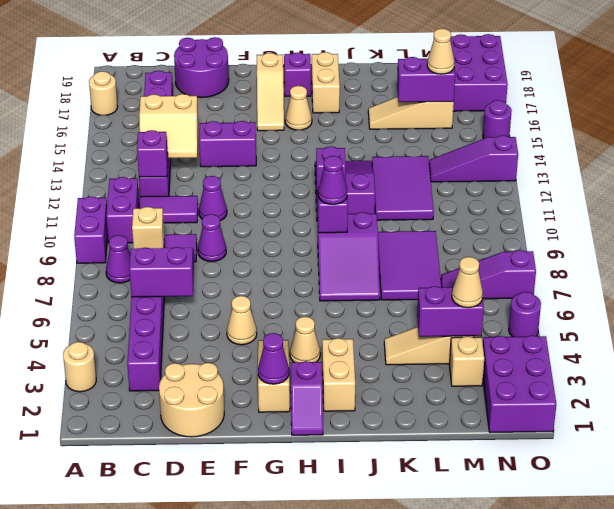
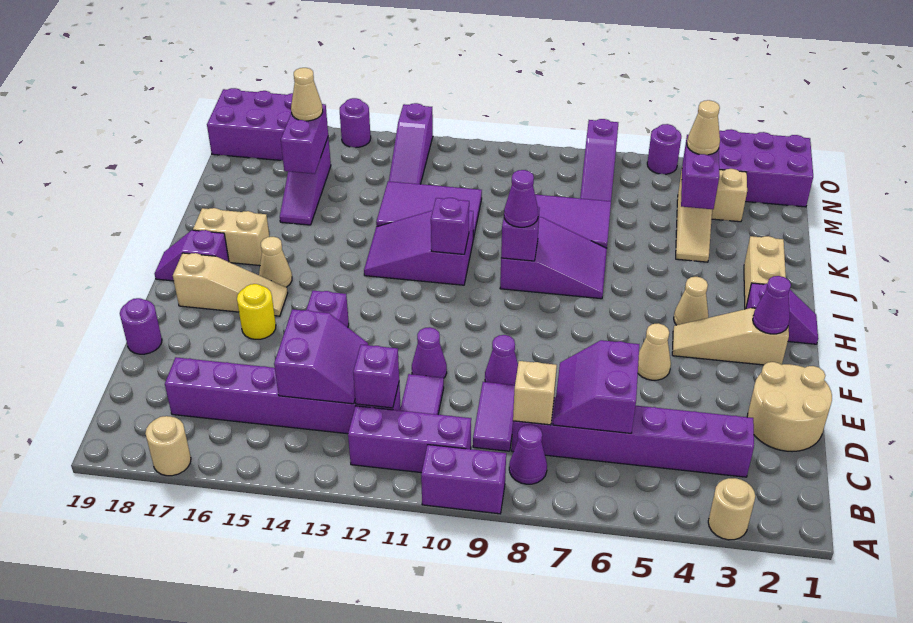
purple brick B10:B11 level 1 -> purple brick B10:B12 level 1
tan slope C13:D14 level 2 top 14 -> purple slope C13:D14 level 2 top 14
purple round brick D18:E19 level 1 -> purple round brick E19 level 1
none -> yellow round brick F16 level 1
tan brick I2:I3 level 1 -> tan brick I2:J2 level 1
tan slope K16:M16 level 1 top M -> purple slope K16:M16 level 1 top M

